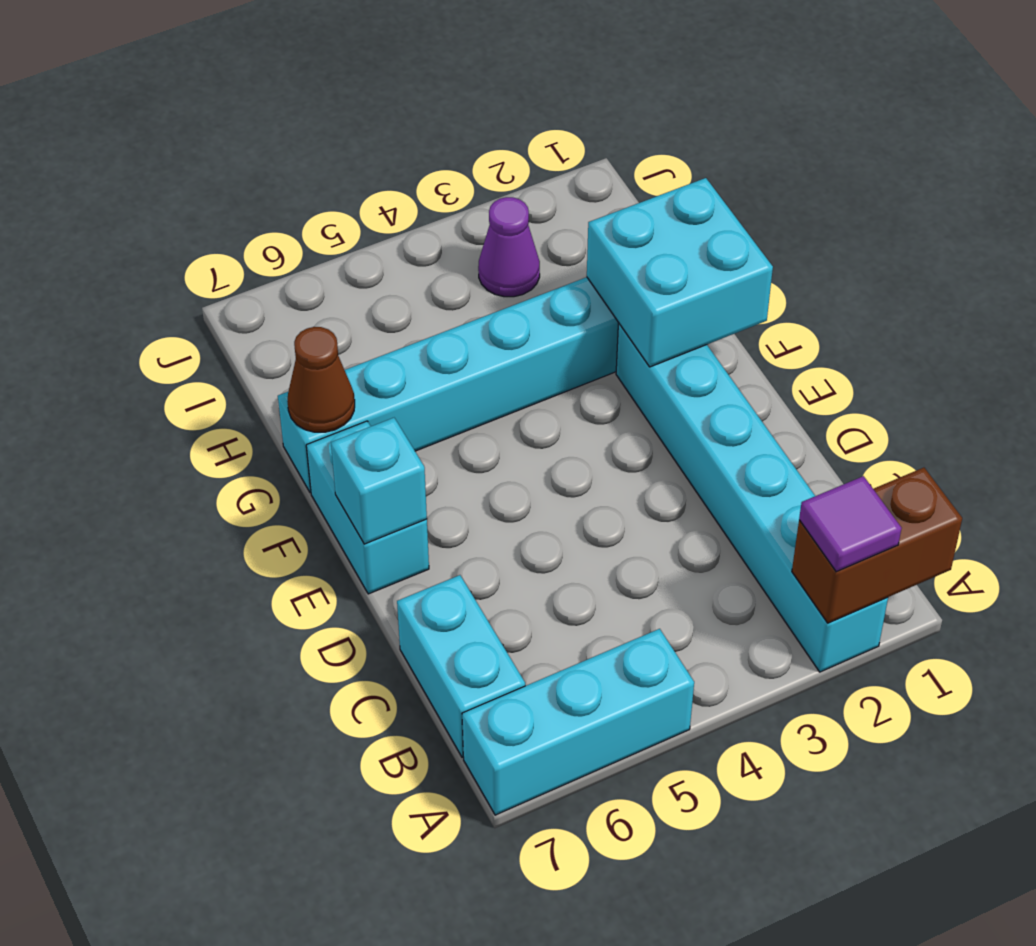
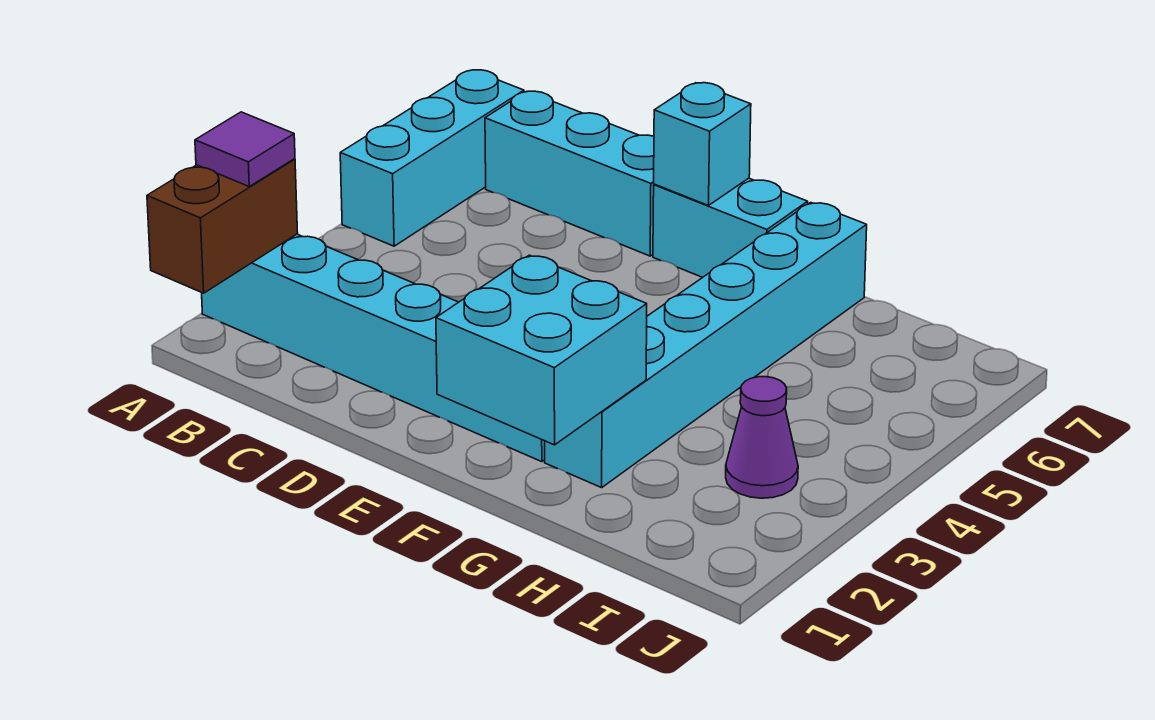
cyan brick B7:C7 level 1 -> cyan brick B7:D7 level 1
brown cone G7 level 2 -> none

